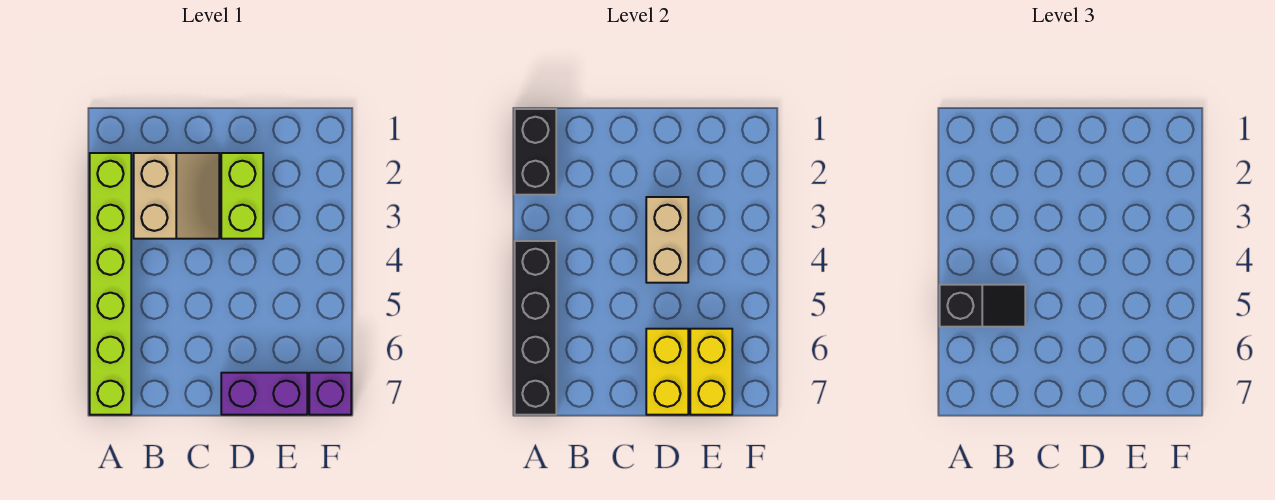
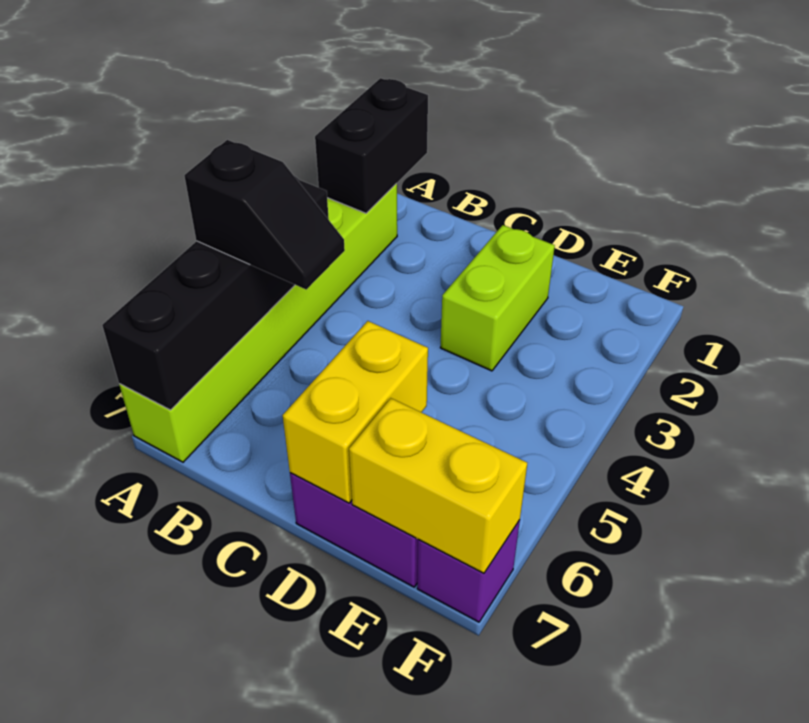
tan slope B2:C3 level 1 top B -> none
tan brick D3:D4 level 2 -> none
yellow brick E6:E7 level 2 -> yellow brick E7:F7 level 2

